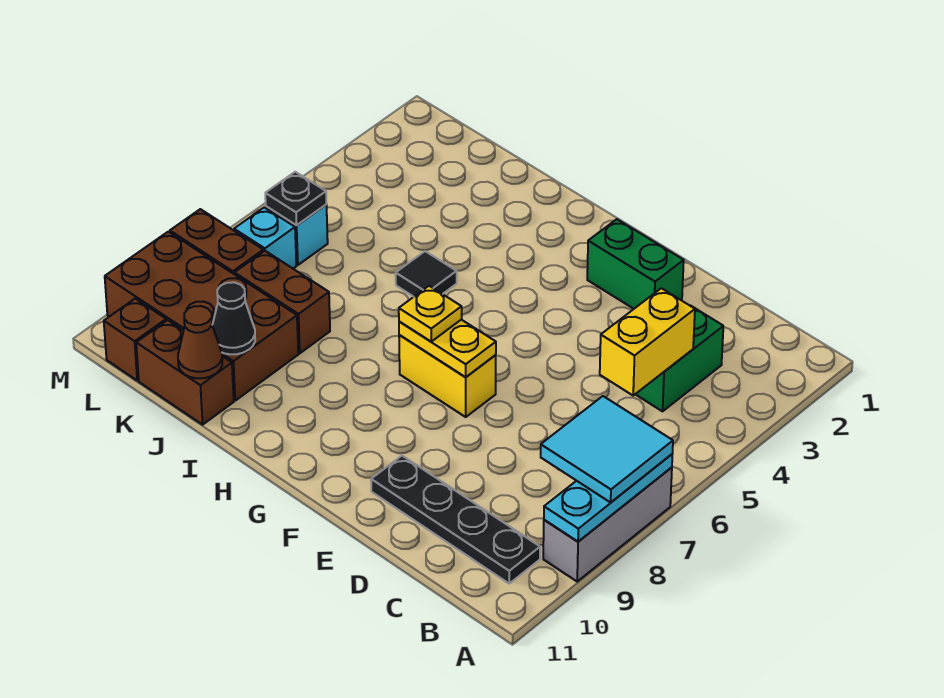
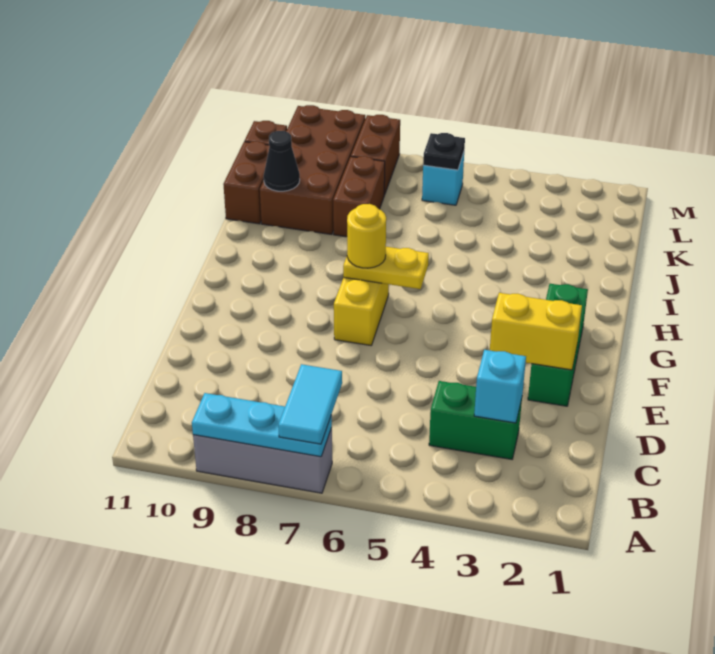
cyan tile A7:B8 level 3 -> cyan tile A7:B7 level 3
black plate B10:E10 level 1 -> none
yellow brick C4:C5 level 2 -> yellow brick E2:E3 level 2
green brick E2:F2 level 1 -> green brick E2:G2 level 1
yellow plate F7:G7 level 2 -> yellow plate G6:G7 level 2
yellow plate G7 level 3 -> yellow round brick G7 level 3
black tile I5 level 1 -> none
brown cone J11 level 2 -> none
cyan brick L7 level 1 -> cyan brick C3 level 2

